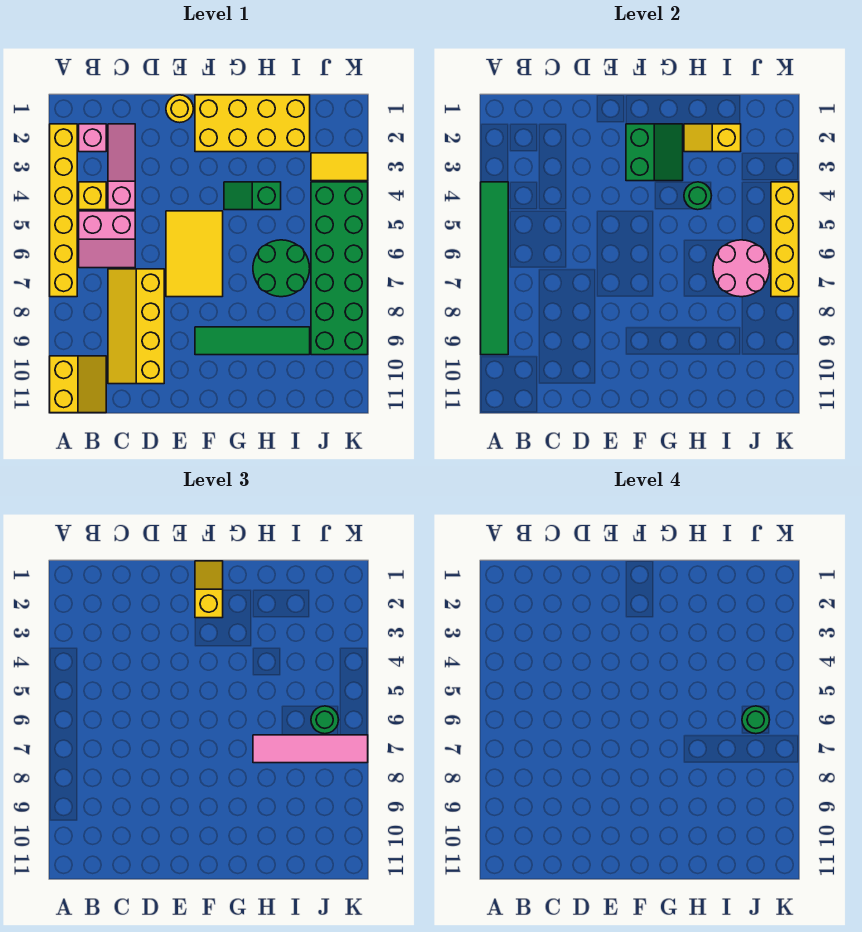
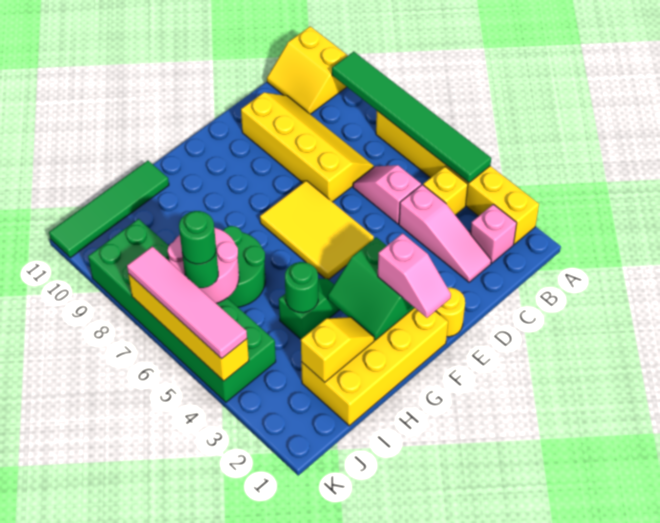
pink slope B5:C6 level 1 top 5 -> pink slope C5:C6 level 1 top 5
yellow slope F1:F2 level 3 top 2 -> pink slope F1:F2 level 3 top 2
green tile F9:I9 level 1 -> green tile H11:K11 level 1
pink tile H7:K7 level 3 -> pink tile K4:K7 level 3
yellow tile J3:K3 level 1 -> none

